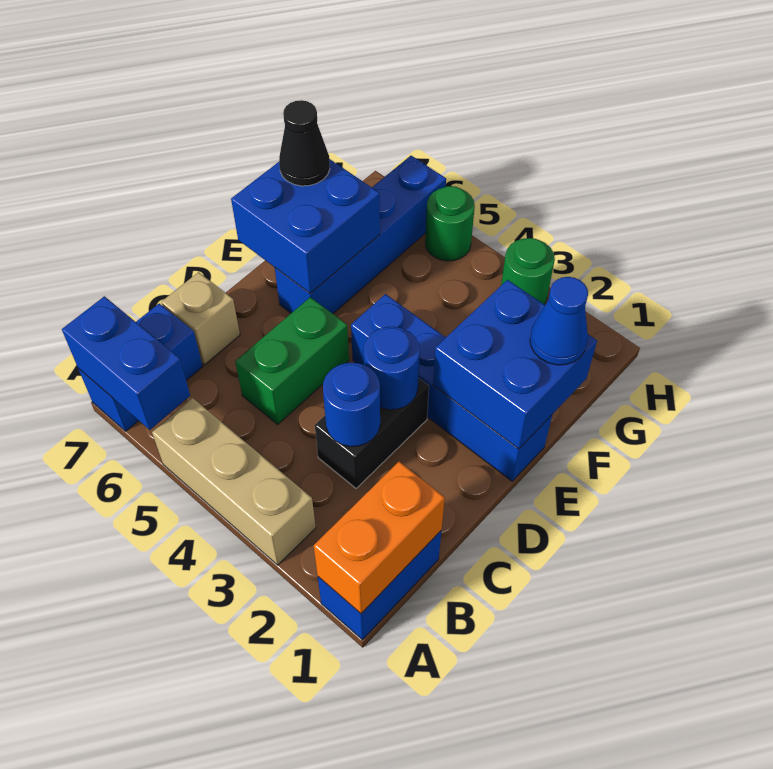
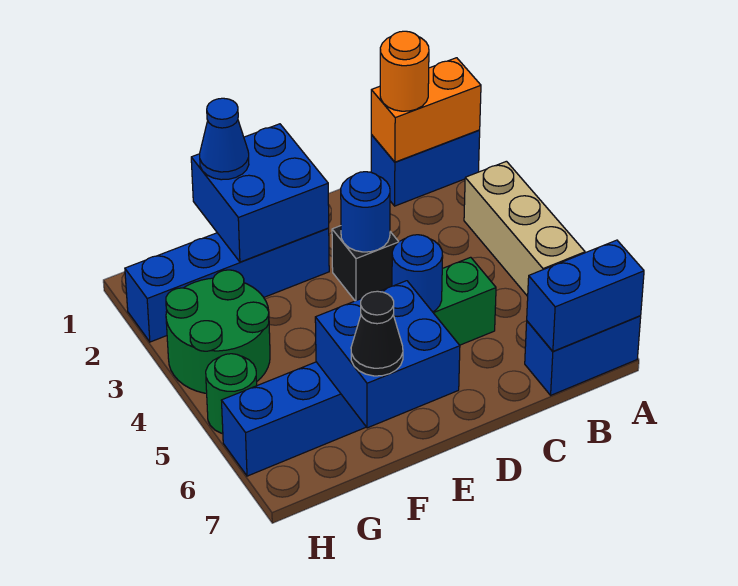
blue brick A6:A7 level 2 -> blue brick A7:B7 level 2
none -> orange round brick B1 level 3
black brick C3:D3 level 1 -> black brick D3 level 1
blue round brick C3 level 2 -> blue round brick D5 level 2
tan brick C7 level 1 -> none
blue brick E1:E4 level 1 -> blue brick E2:H2 level 1
green round brick H3 level 1 -> green round brick G3:H4 level 1

